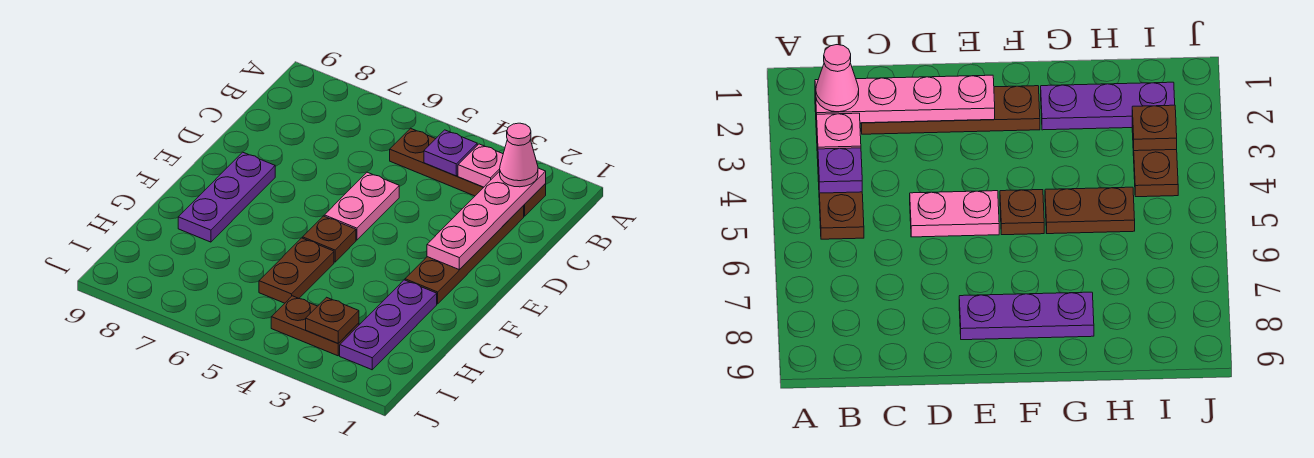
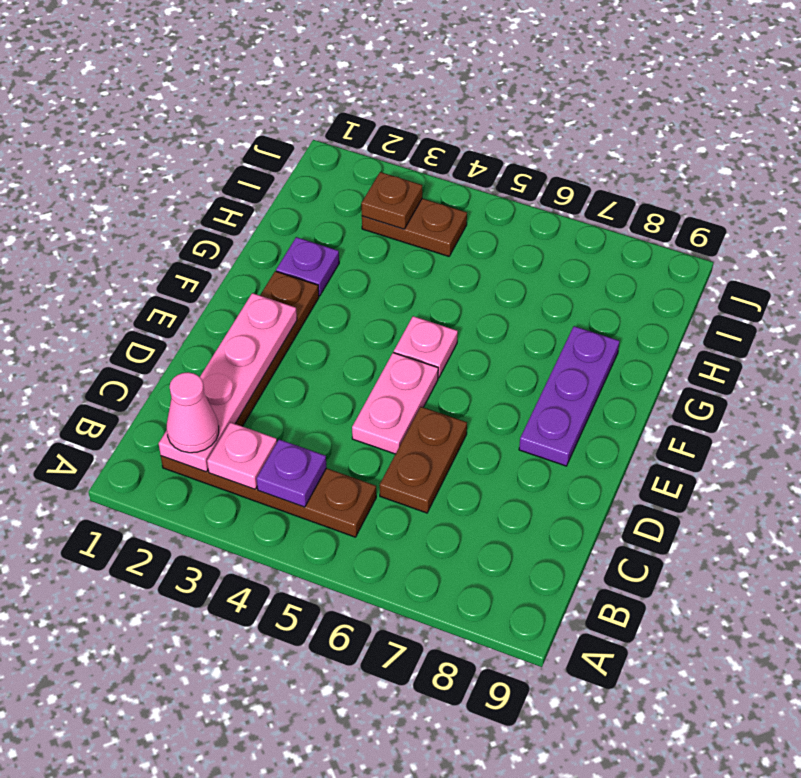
brown plate F5 level 1 -> pink plate F5 level 1
purple plate G2:I2 level 1 -> purple plate G2 level 1
brown plate G5:H5 level 1 -> brown plate C6:D6 level 1

